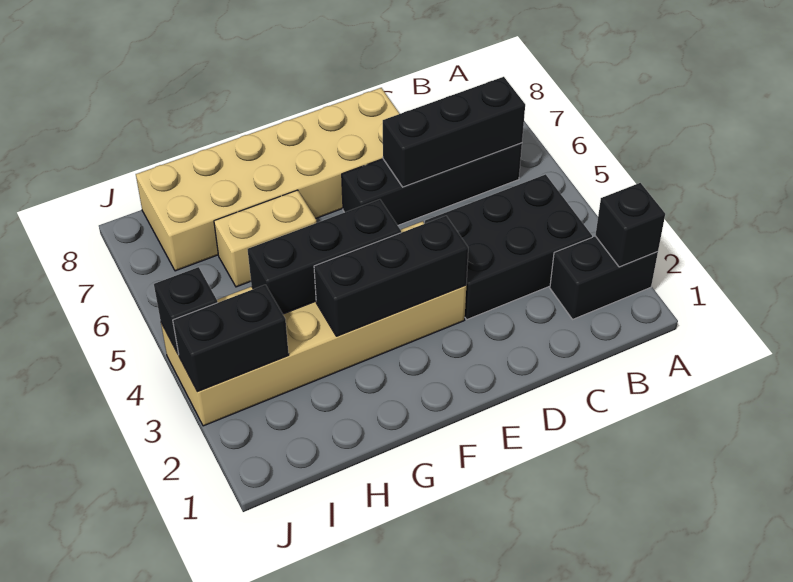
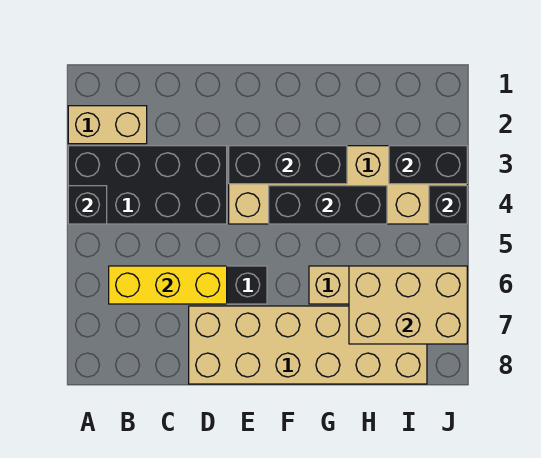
black brick A2:B2 level 1 -> tan brick A2:B2 level 1
black brick A2 level 2 -> black brick A4 level 2
black brick B3:D4 level 1 -> black brick A3:D4 level 1
black brick B6:D6 level 2 -> yellow brick B6:D6 level 2
none -> tan brick H6:J7 level 2

